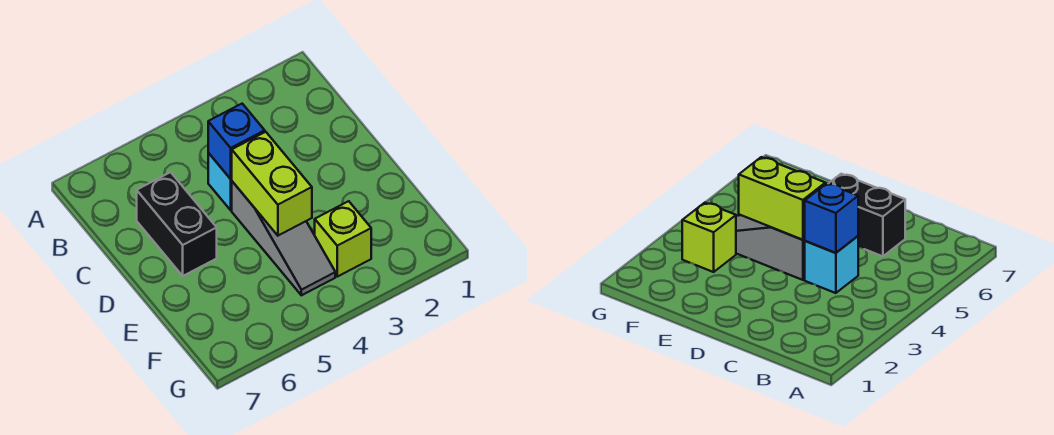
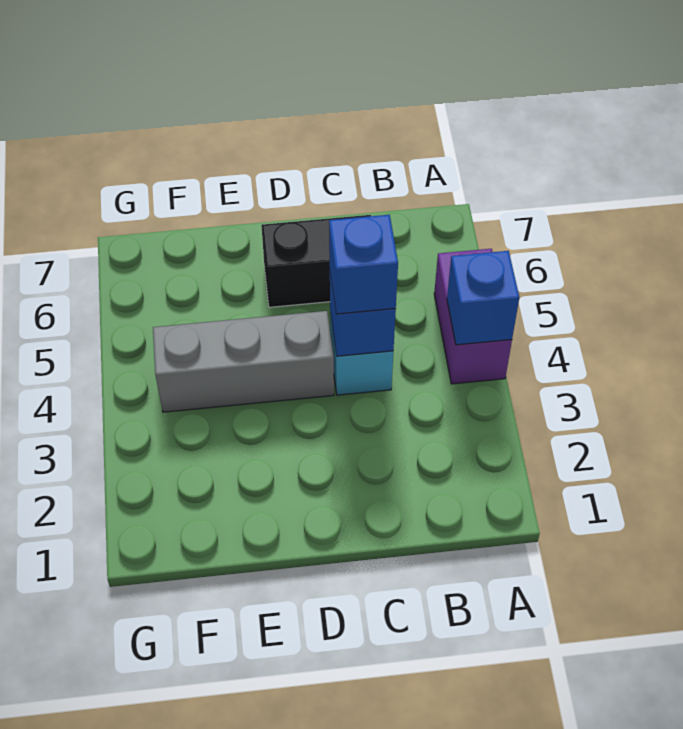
none -> purple brick A4:A5 level 1
none -> blue brick A4 level 2
none -> blue brick C4 level 3
grey slope D4:F4 level 1 top D -> grey brick D4:F4 level 1
lime brick D4:E4 level 2 -> none
lime brick F3 level 1 -> none

